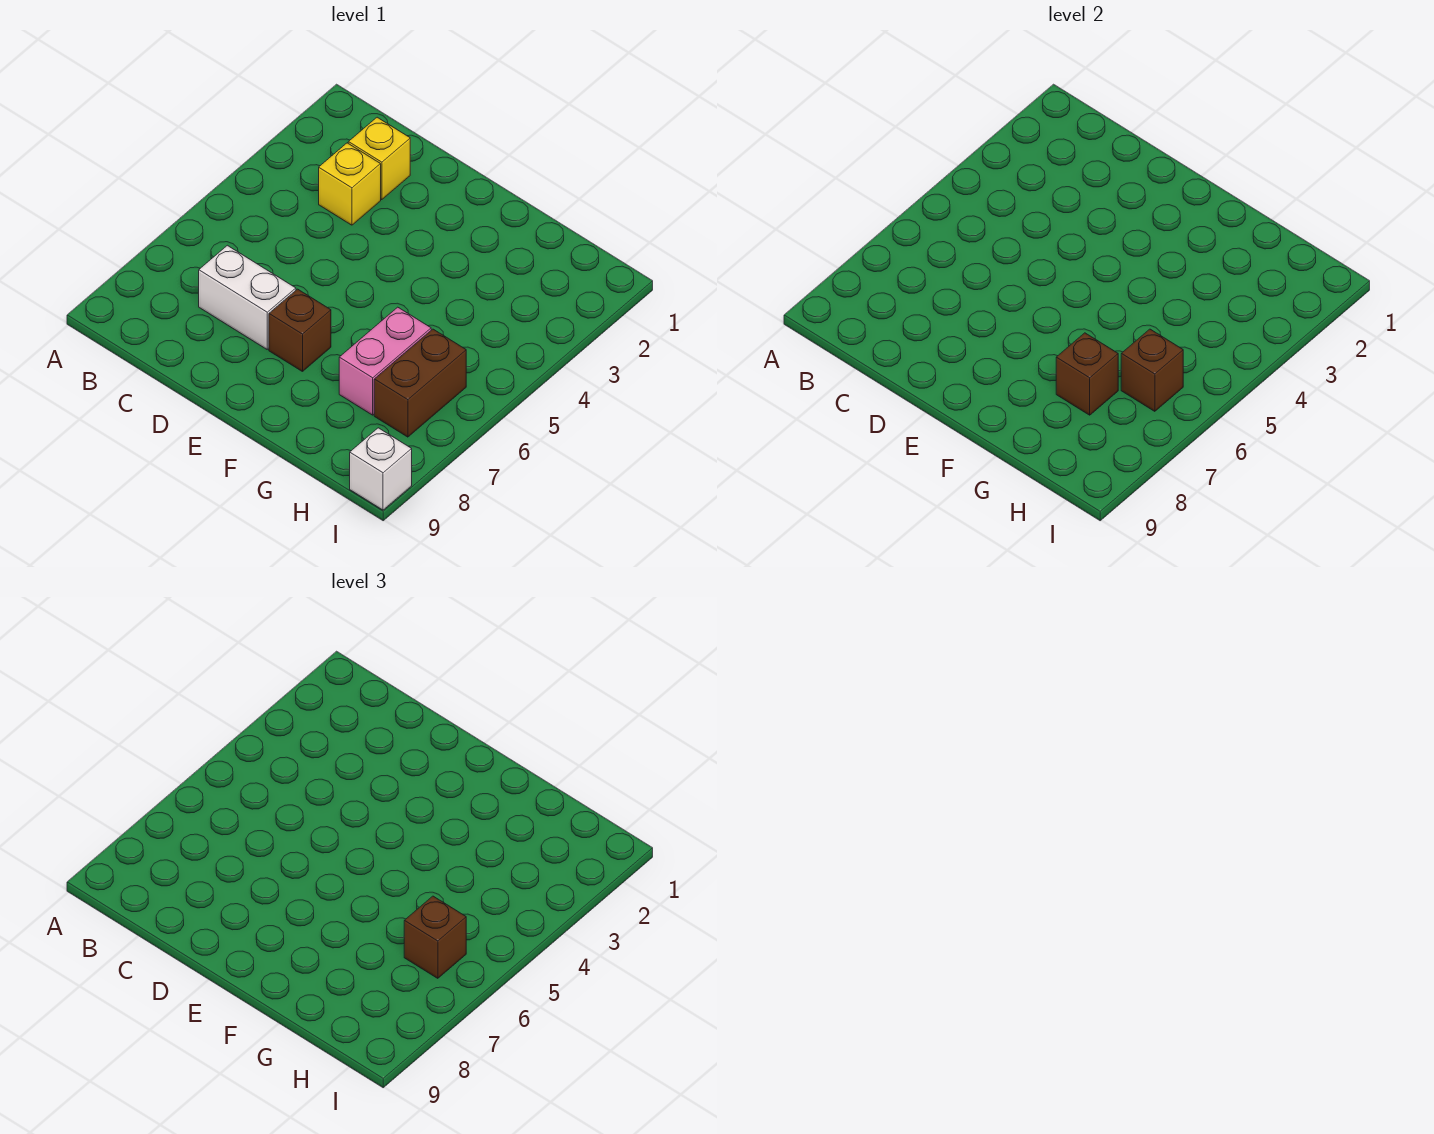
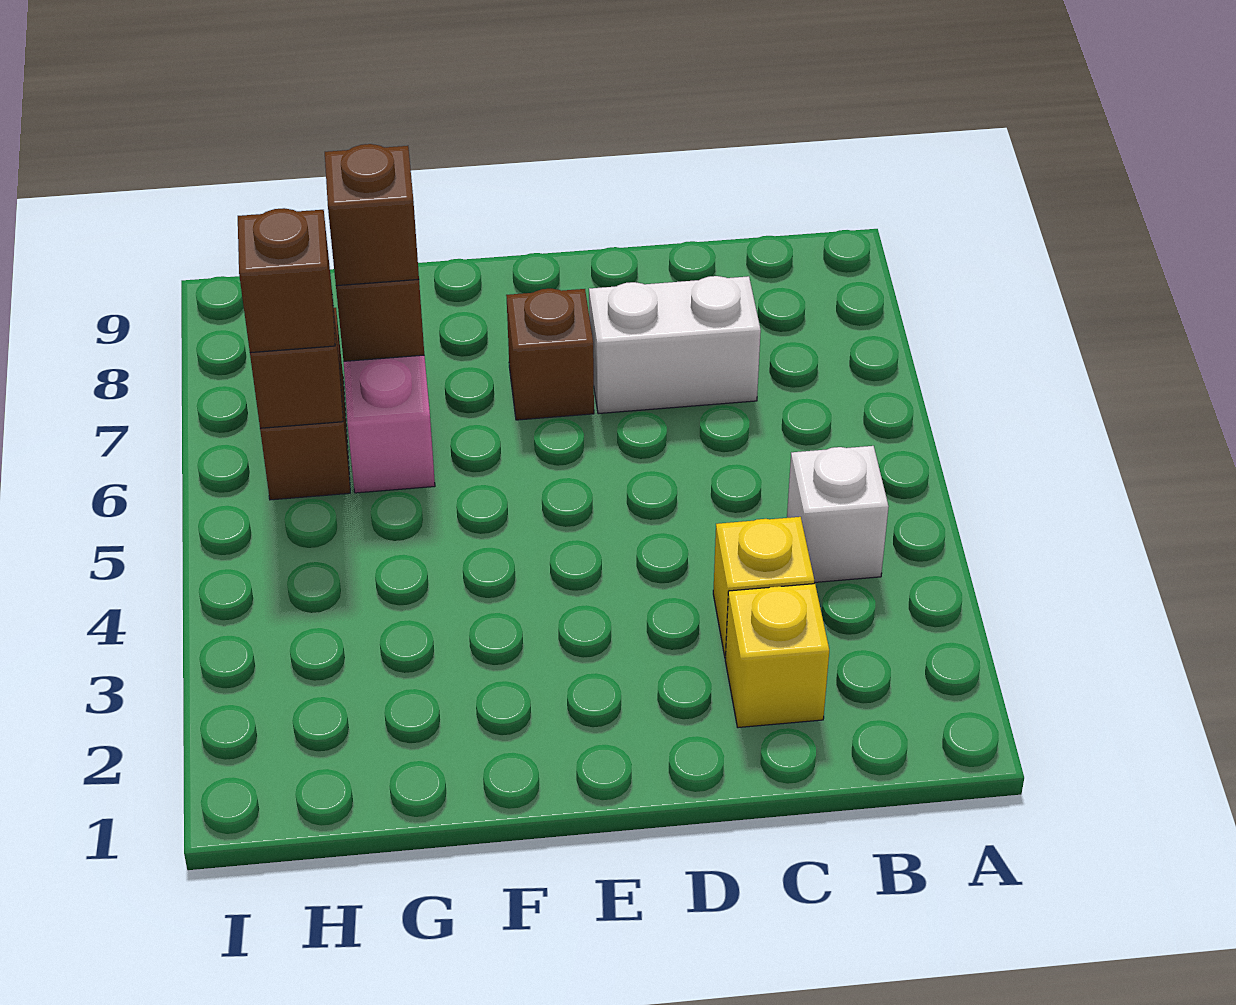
none -> brown brick G7 level 3
white brick I9 level 1 -> white brick B4 level 1

